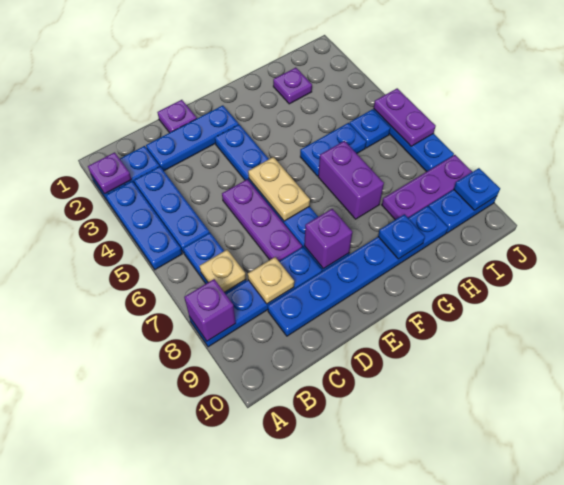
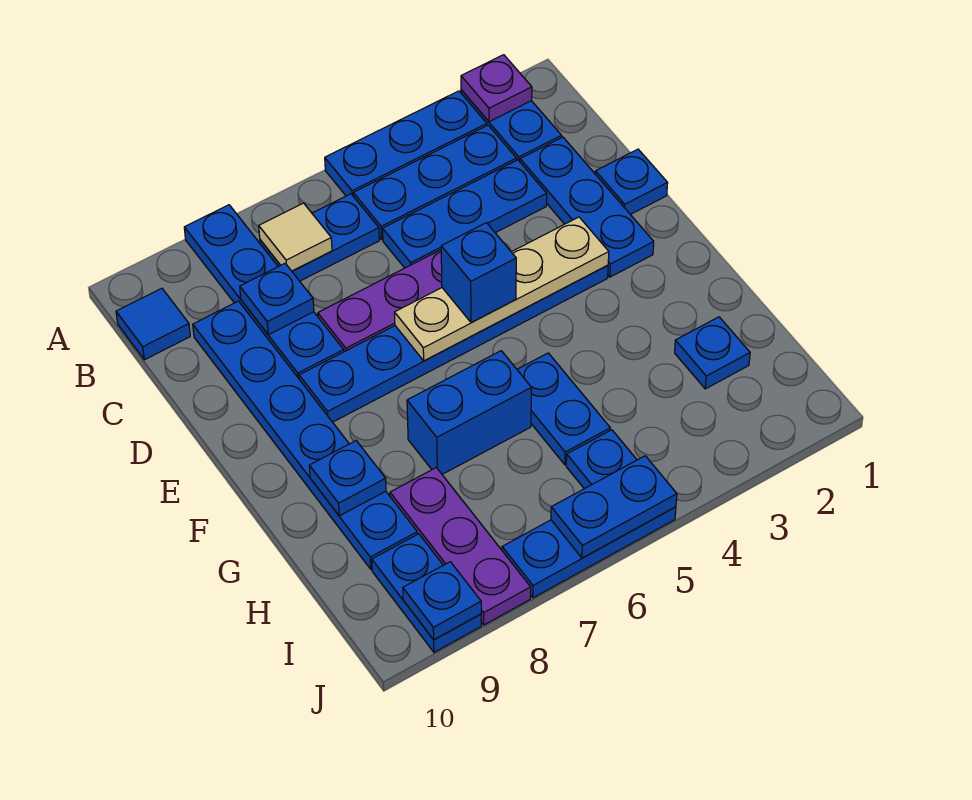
purple brick A8 level 2 -> none
tan plate B7 level 2 -> tan tile B7 level 2
none -> blue tile B10 level 1
none -> blue plate C3:C5 level 1
tan plate C8 level 2 -> blue plate C8 level 2
purple plate D1 level 1 -> blue plate D1 level 1
tan plate E5:E6 level 2 -> tan plate E3:E6 level 2
none -> blue brick E5 level 3
purple brick E8 level 2 -> none
purple brick G6:G7 level 1 -> blue brick G6:G7 level 1
purple plate H2 level 1 -> blue plate H2 level 1
purple plate J5:J6 level 2 -> blue plate J5:J6 level 2

